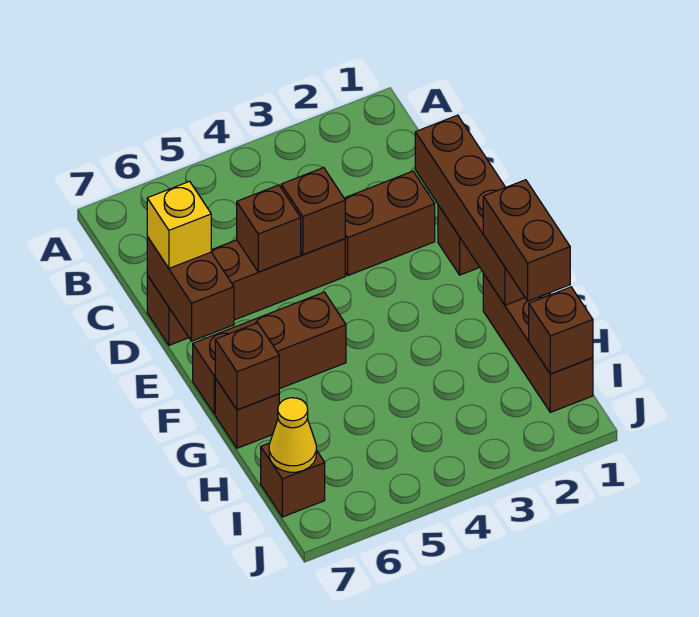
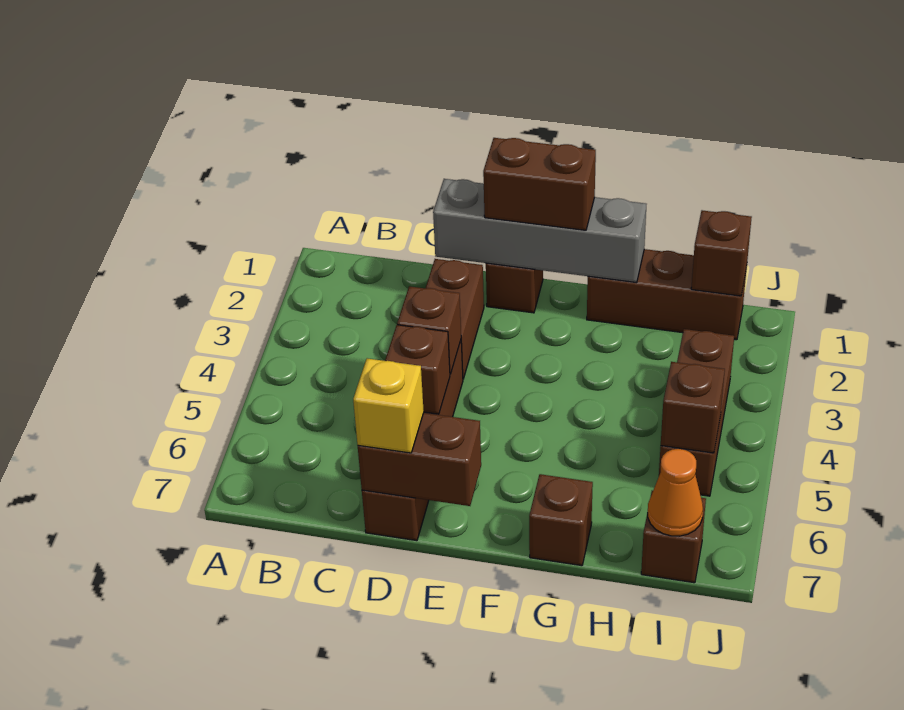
brown brick D1:G1 level 2 -> grey brick D1:G1 level 2
brown brick F5:F7 level 1 -> brown brick I3:I5 level 1
brown brick G1:H1 level 3 -> brown brick E1:F1 level 3
brown brick G7 level 2 -> brown brick I5 level 2
yellow cone I7 level 2 -> orange cone I7 level 2

